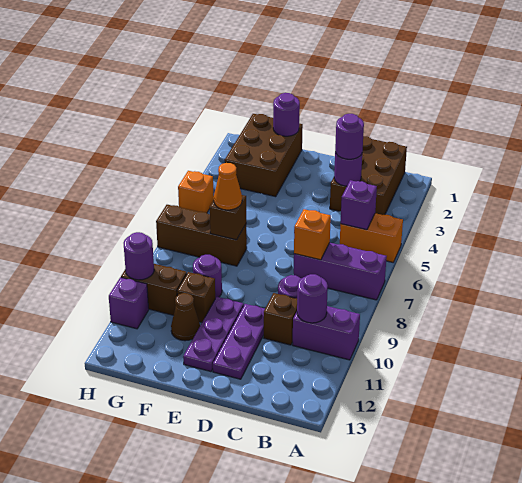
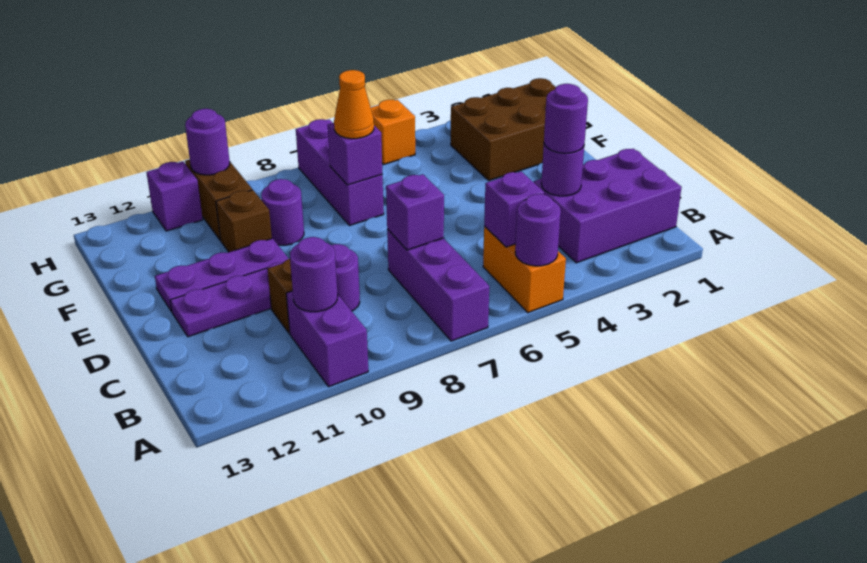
brown brick B1:C3 level 1 -> purple brick B1:C3 level 1
orange brick C7 level 2 -> purple brick C7 level 2
purple round brick F1 level 2 -> purple round brick A5 level 2
brown brick F7:H7 level 1 -> purple brick F7:H7 level 1
brown brick F7 level 2 -> purple brick F7 level 2
brown cone F11 level 1 -> none

